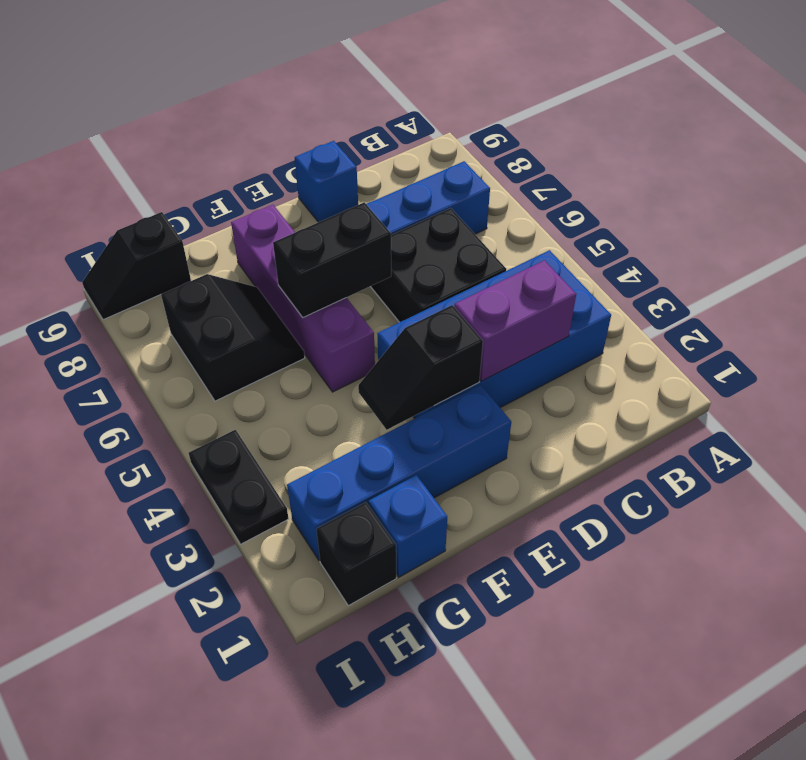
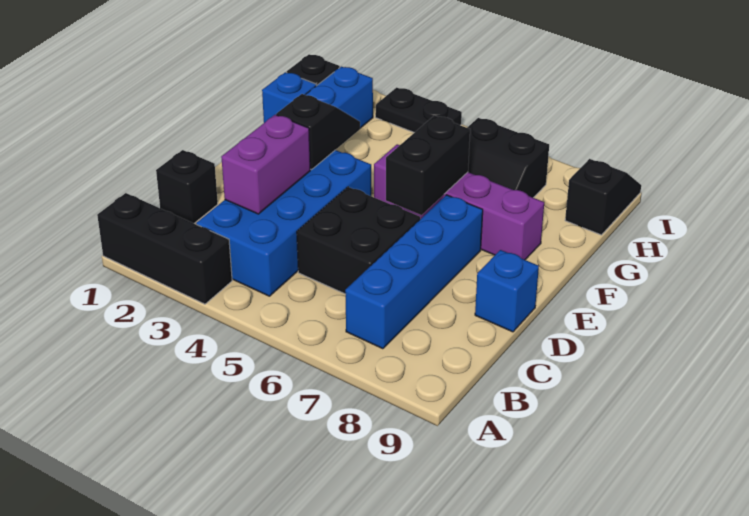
none -> black brick A1:A3 level 1
none -> black brick C1 level 1

